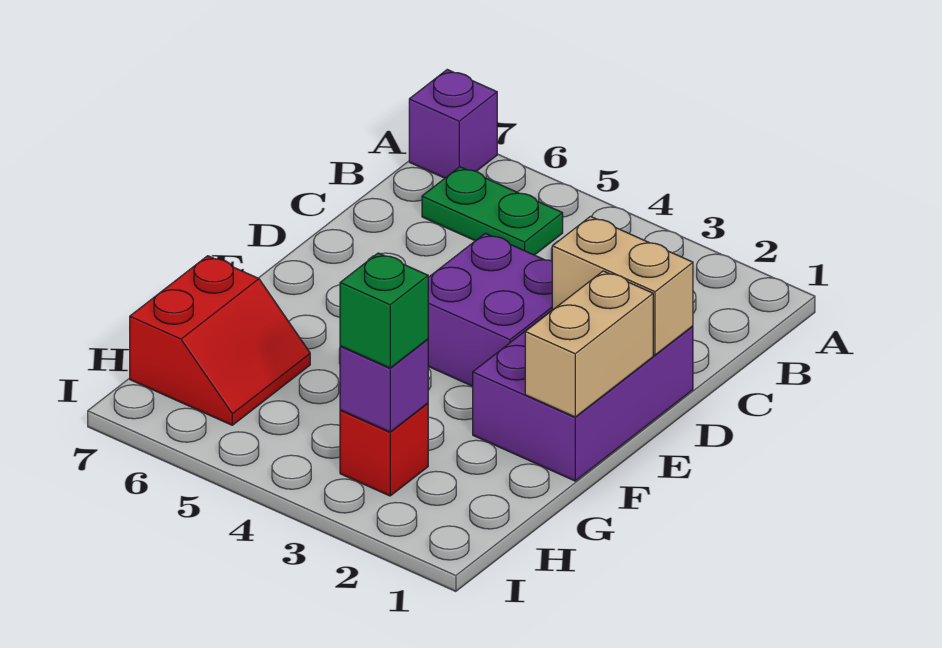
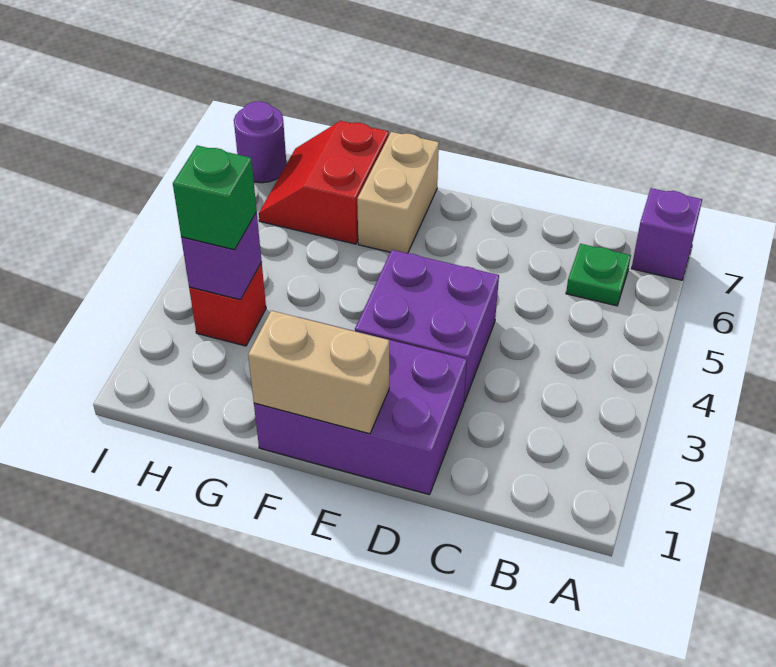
green plate B5:B6 level 1 -> green plate B6 level 1
tan brick D1:D2 level 2 -> tan brick F6:F7 level 1
red slope G6:H7 level 1 top 7 -> red slope G6:H7 level 1 top G
none -> purple round brick I7 level 1

